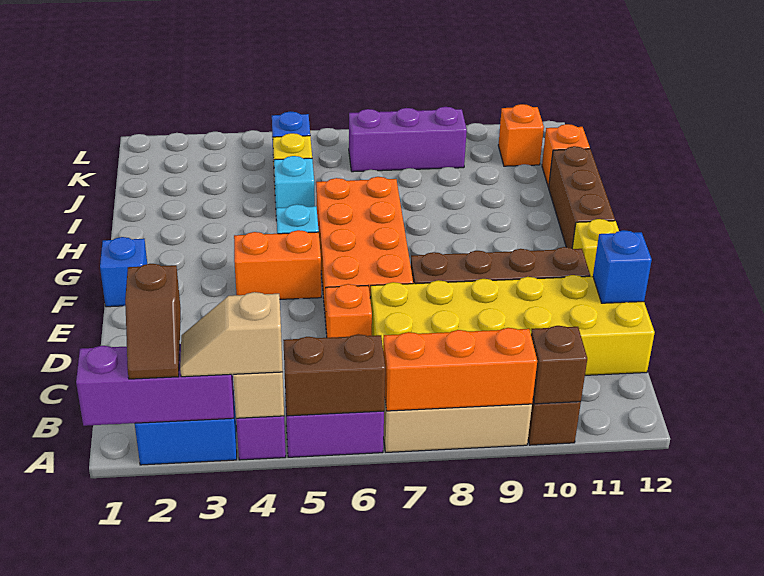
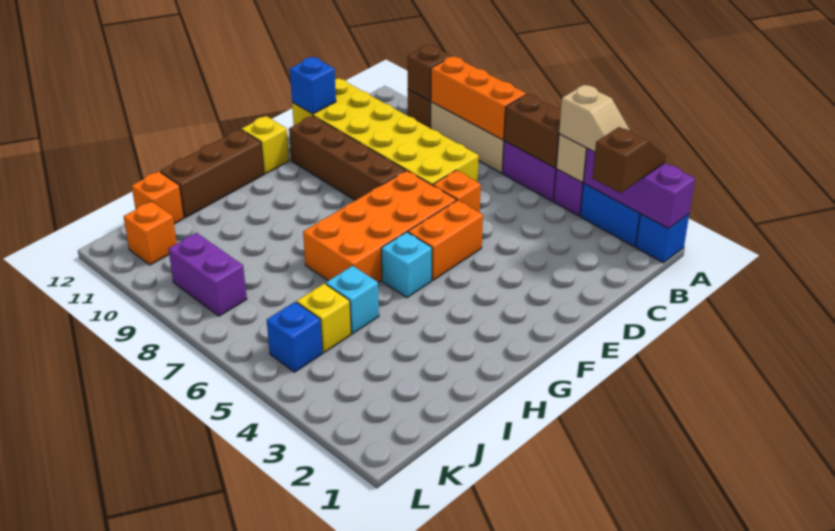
blue brick F1 level 1 -> blue brick A1 level 1
orange brick F4:F5 level 1 -> orange brick E5:F5 level 1
purple brick K7:K9 level 1 -> purple brick K8:K9 level 1

